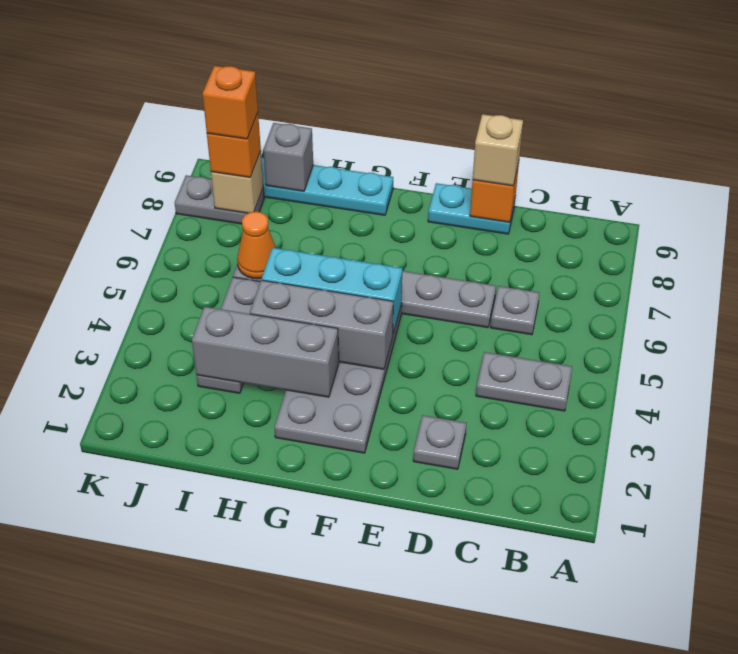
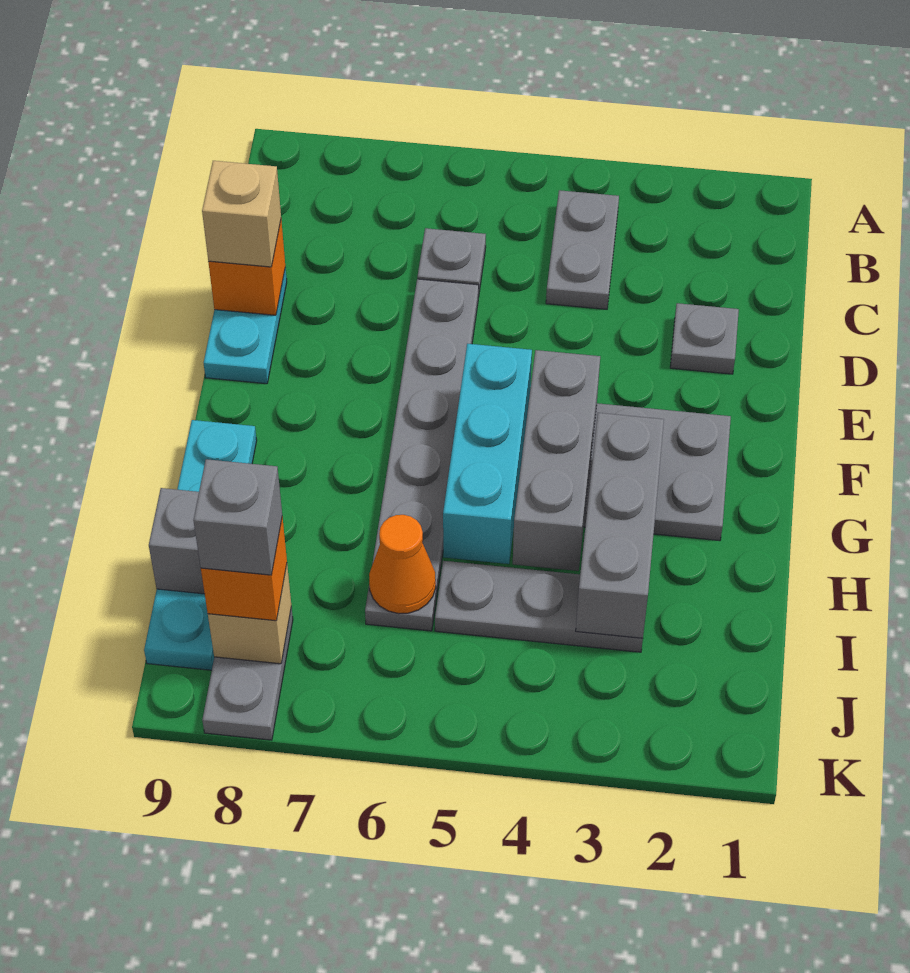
orange brick J8 level 4 -> grey brick J8 level 4

